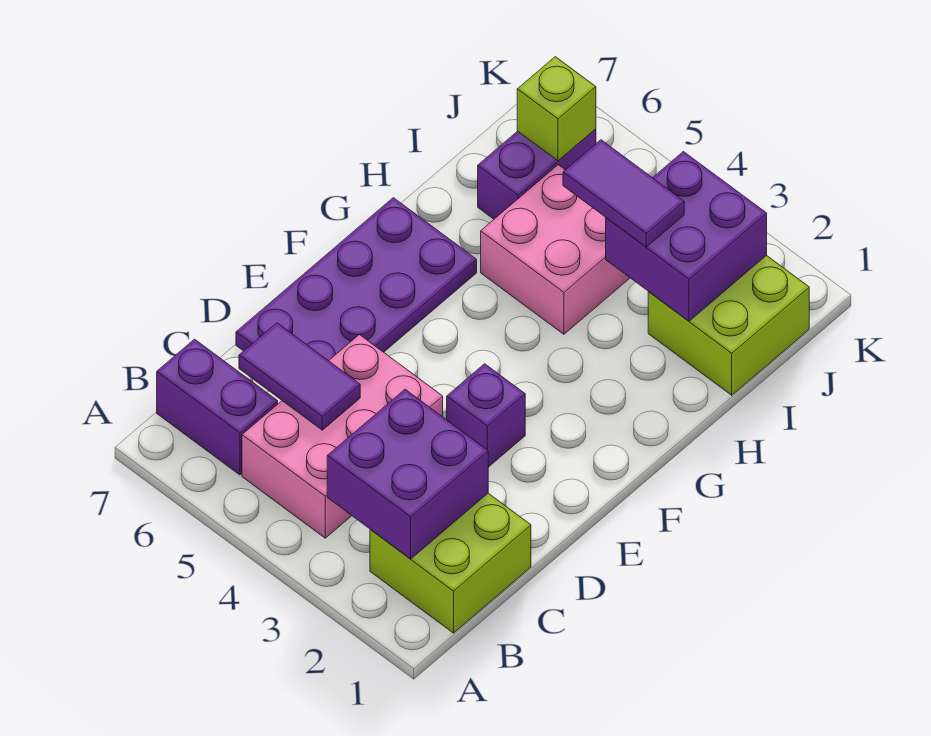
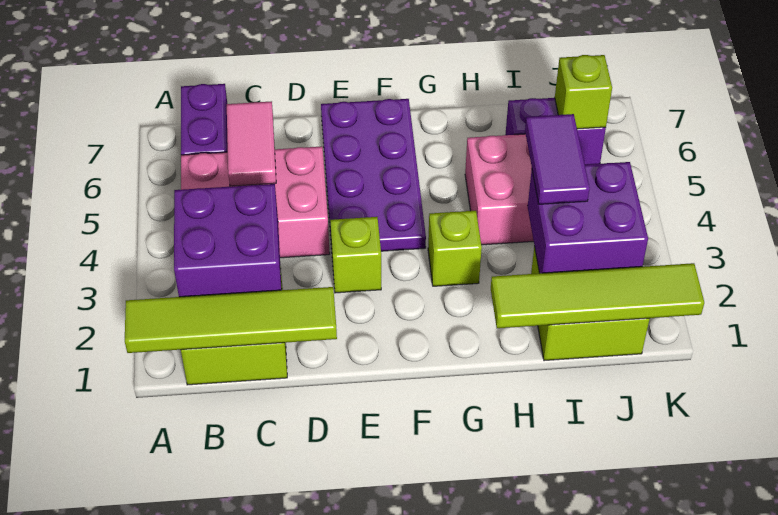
none -> lime tile A1:D1 level 2
purple tile C5:C6 level 2 -> pink tile C5:C6 level 2
purple plate D6:G7 level 1 -> purple plate E4:F7 level 1
purple brick E3 level 1 -> lime brick E3 level 1
none -> lime brick G3 level 1
none -> lime tile H1:K1 level 2

